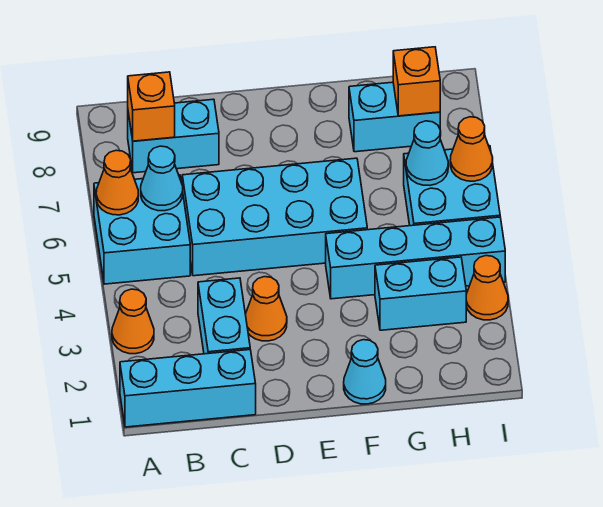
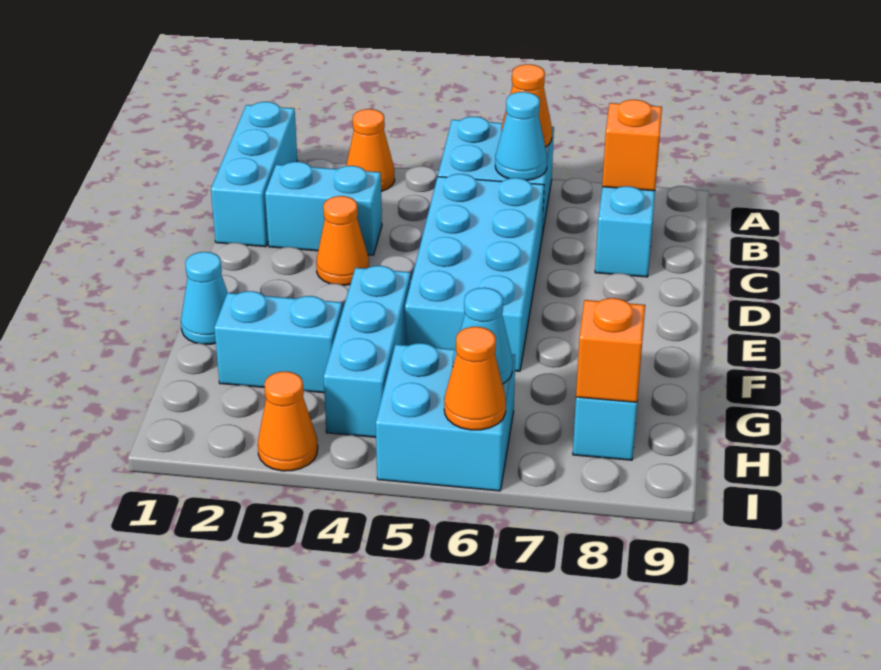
cyan brick F4:I4 level 1 -> cyan brick F4:H4 level 1
cyan brick G3:H3 level 1 -> cyan brick G2:G3 level 1

